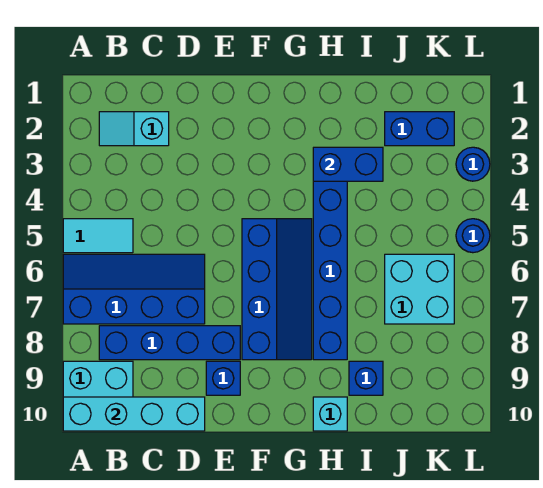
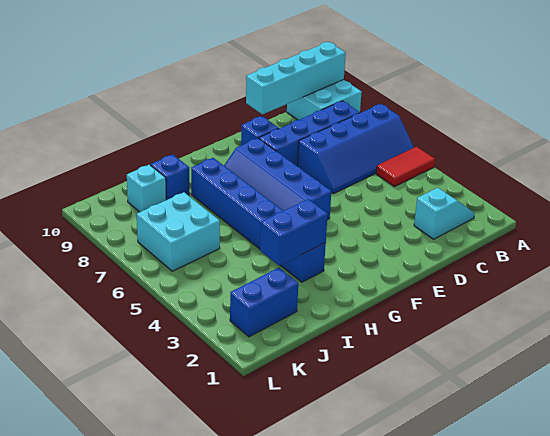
cyan tile A5:B5 level 1 -> red tile A5:B5 level 1
cyan brick H10 level 1 -> cyan brick J9 level 1
blue round brick L3 level 1 -> none
blue round brick L5 level 1 -> none

